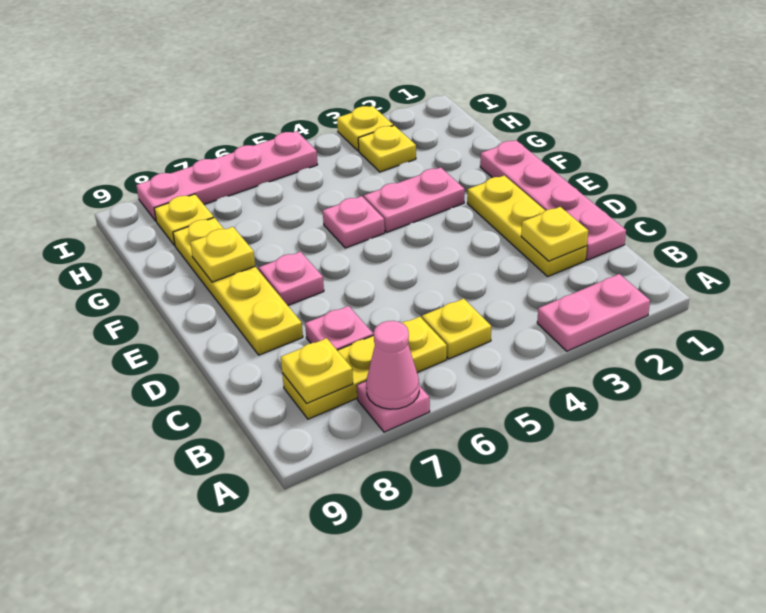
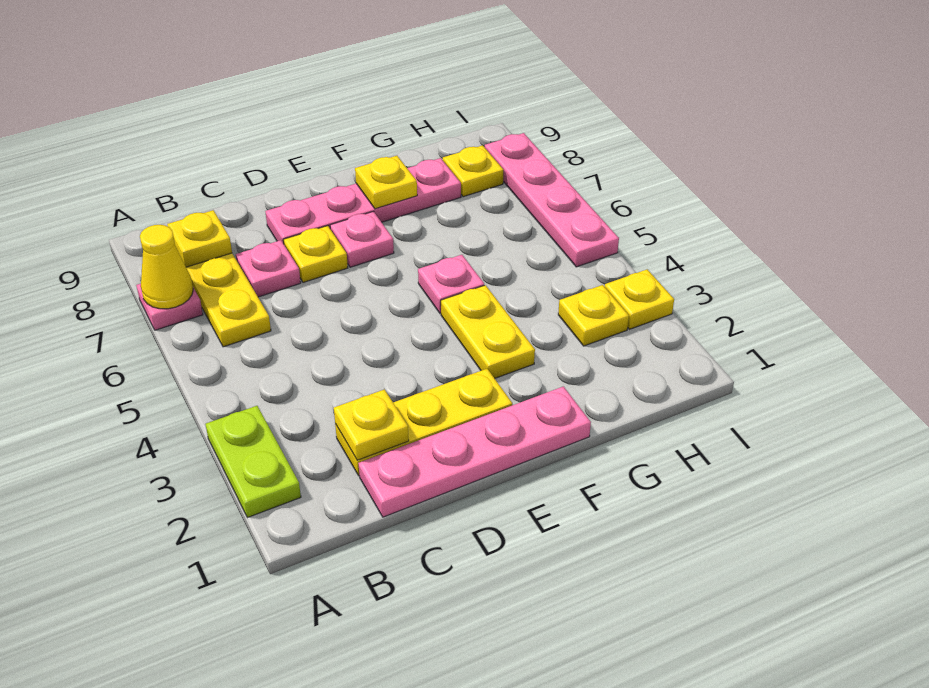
pink plate A2:A3 level 1 -> lime plate A2:A3 level 1
pink cone A7 level 2 -> yellow cone A7 level 2
yellow plate B5 level 1 -> yellow plate D7 level 1
yellow plate D8:G8 level 1 -> pink plate D8:G8 level 1
pink plate F3:F4 level 1 -> yellow plate F3:F4 level 1

